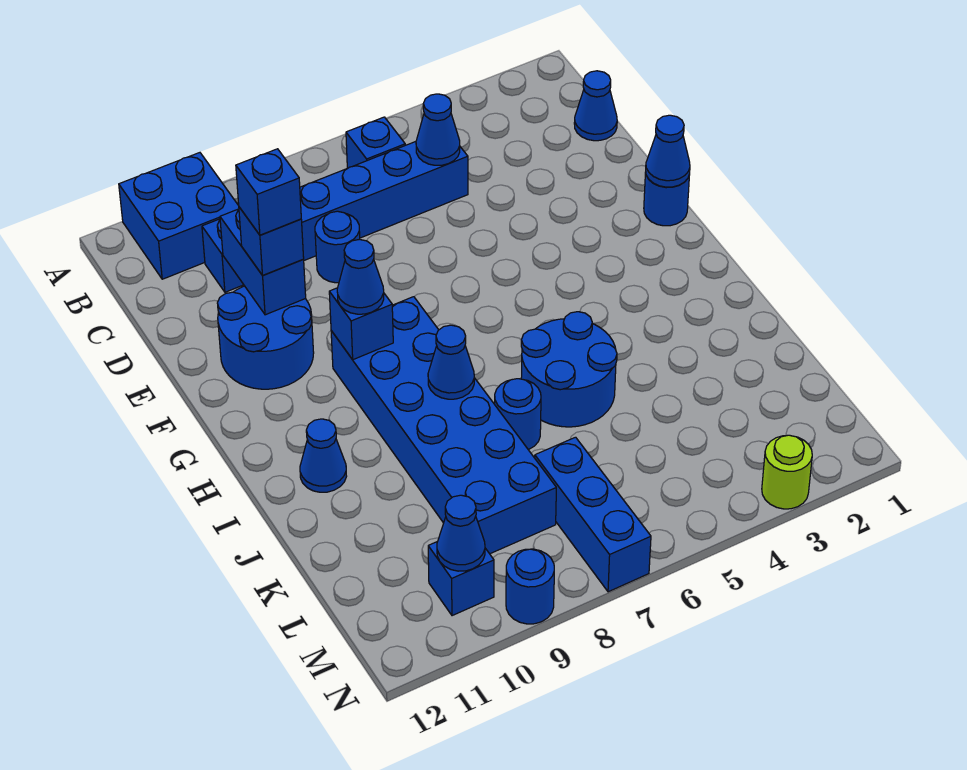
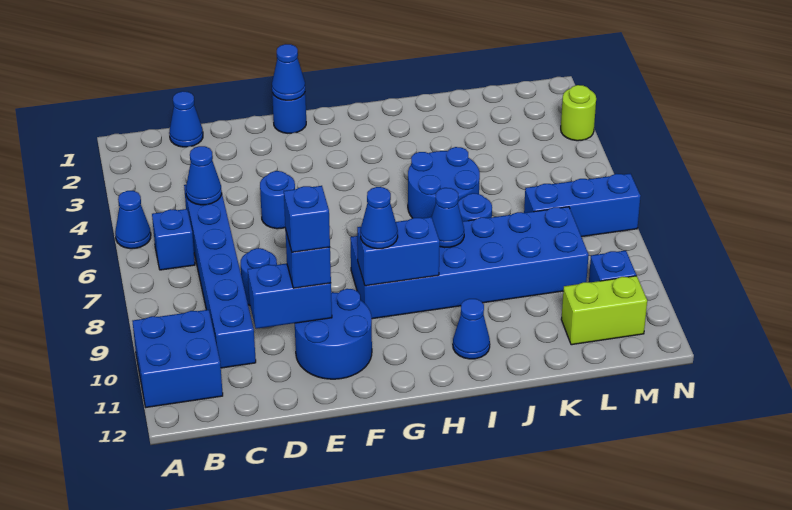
blue brick G9 level 2 -> blue brick G9:H9 level 2
none -> lime brick L11:M11 level 1
blue cone M10 level 2 -> blue cone A5 level 1
blue round brick N9 level 1 -> blue round brick E5 level 1

